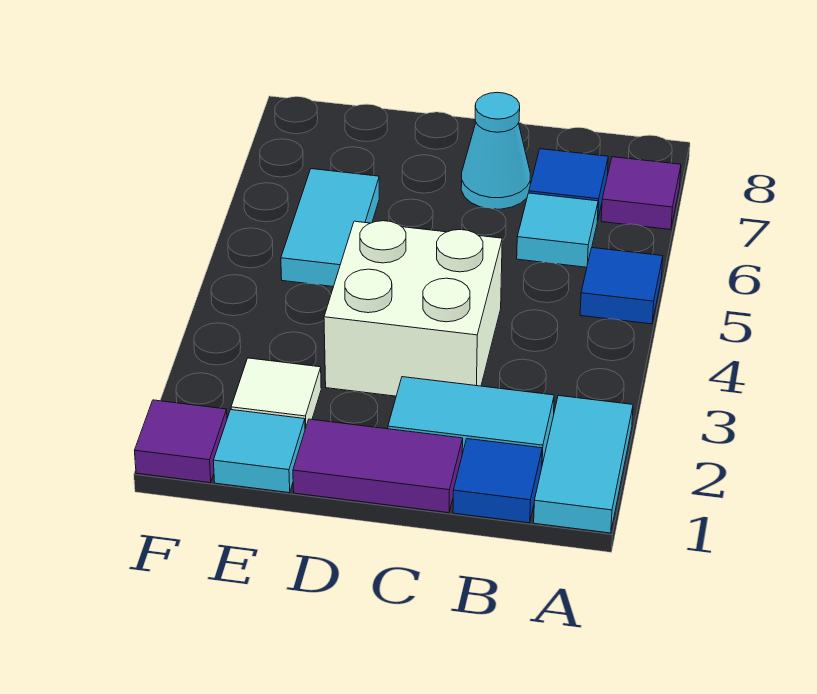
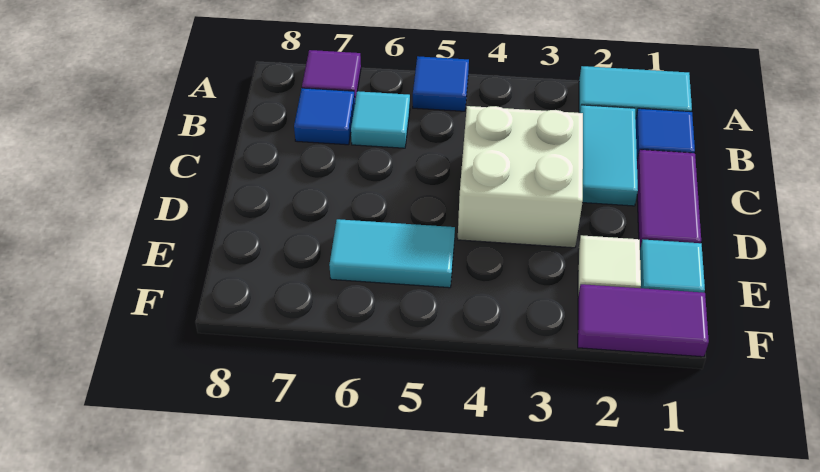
cyan cone C7 level 1 -> none
purple tile F1 level 1 -> purple tile F1:F2 level 1

